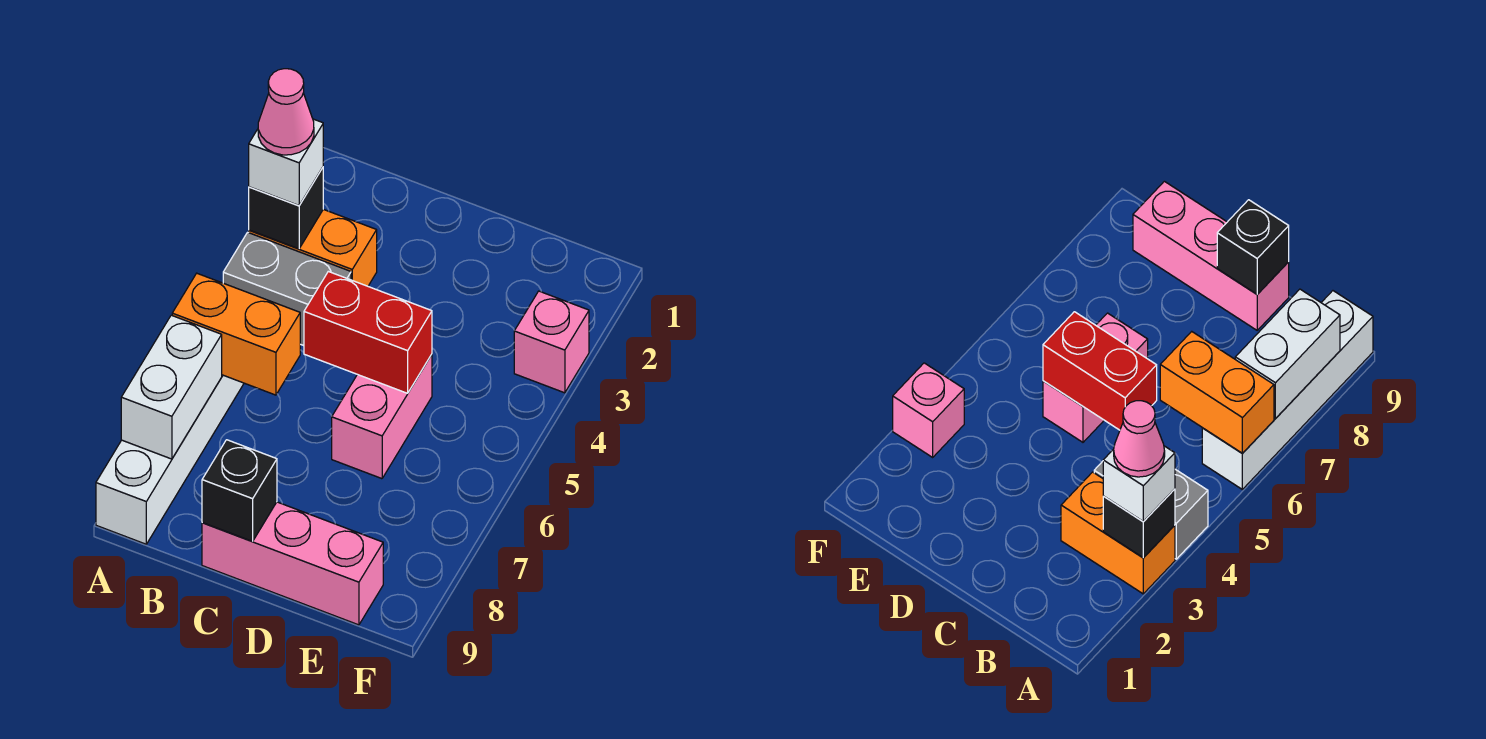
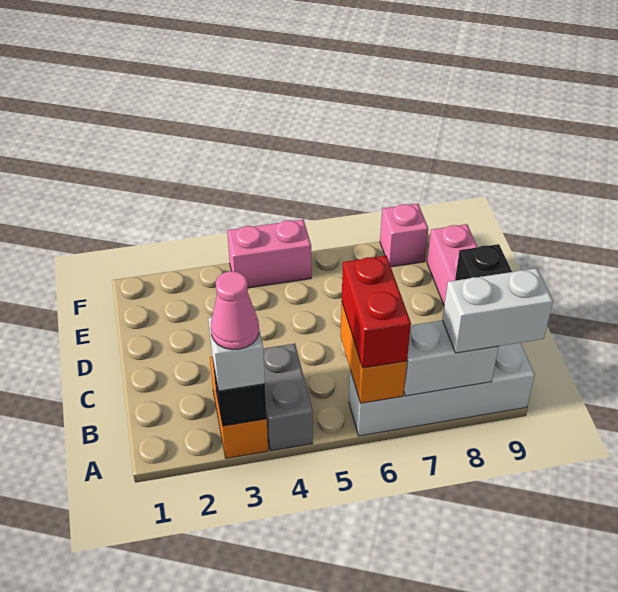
none -> white brick A8:A9 level 3
red brick C5:D5 level 2 -> red brick A6:B6 level 3
pink brick D5:D6 level 1 -> pink brick F4:F5 level 1
pink brick F3 level 1 -> pink brick F8 level 1

